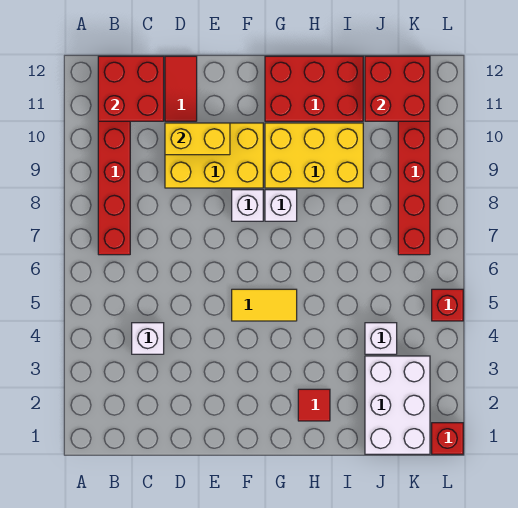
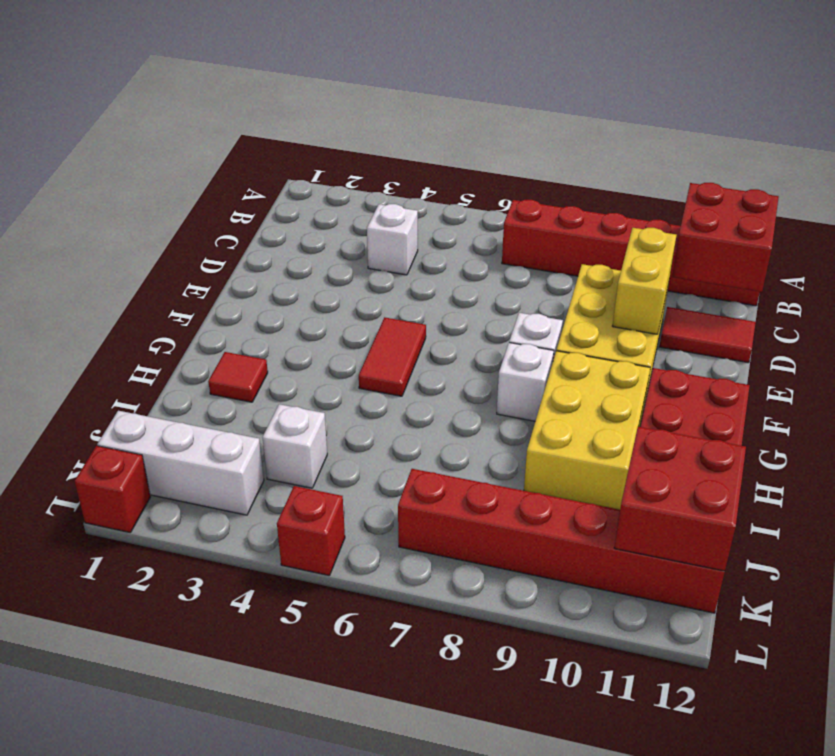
yellow tile F5:G5 level 1 -> red tile F5:G5 level 1
white brick J1:K3 level 1 -> white brick K1:K3 level 1

